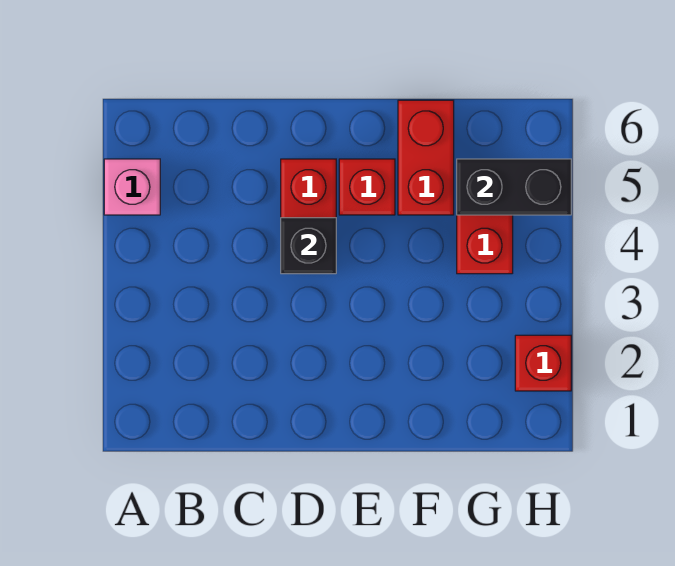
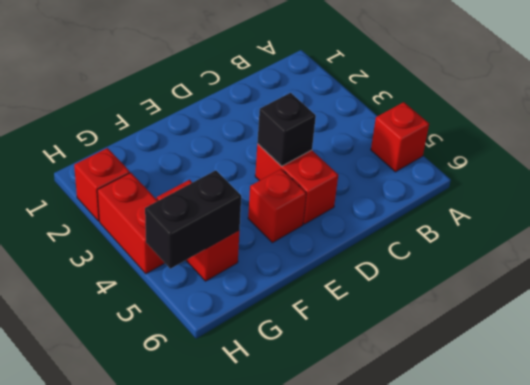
pink brick A5 level 1 -> red brick A5 level 1
red brick F5:F6 level 1 -> red brick H3:H4 level 1

